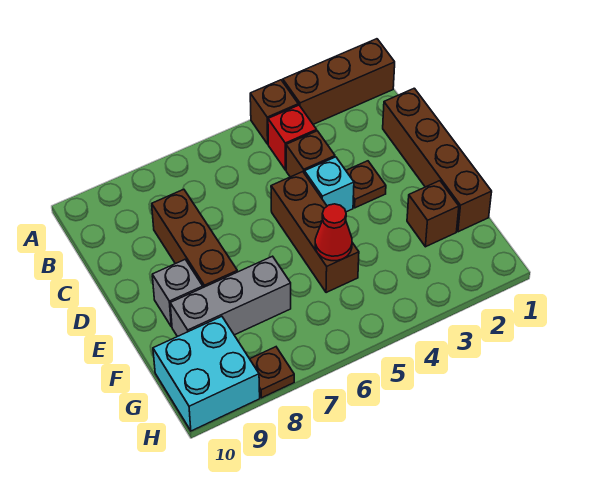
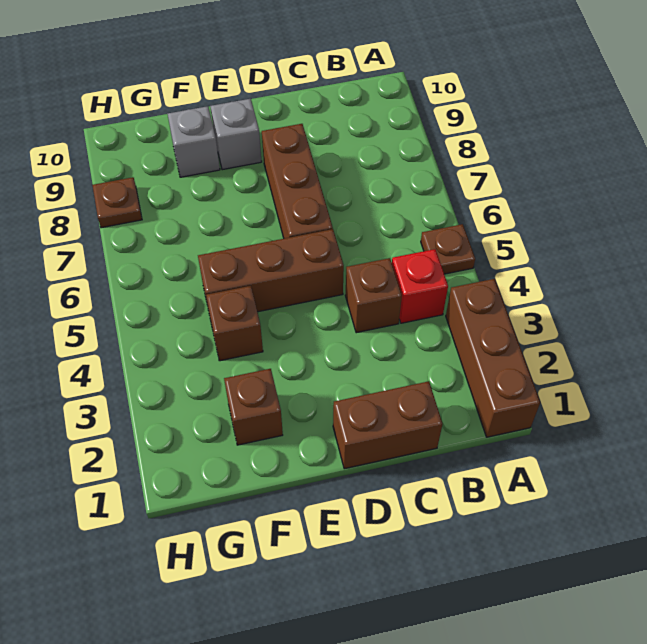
brown brick A4 level 1 -> brown brick F4 level 1
brown brick C1:F1 level 1 -> brown brick C1:D1 level 1
brown brick C8:E8 level 1 -> brown brick D6:D8 level 1
brown plate D3 level 1 -> brown plate A5 level 1
cyan brick D4 level 1 -> none
red cone F5 level 2 -> none
grey brick F7:F9 level 1 -> grey brick F9 level 1
cyan brick G9:H10 level 1 -> none

